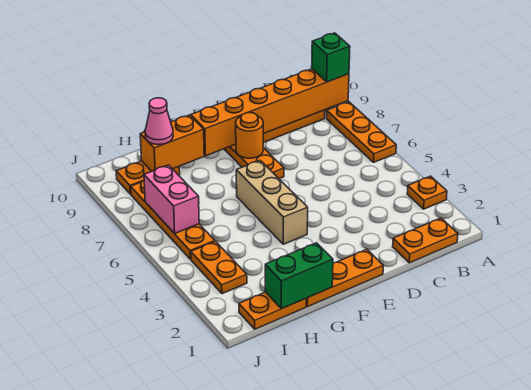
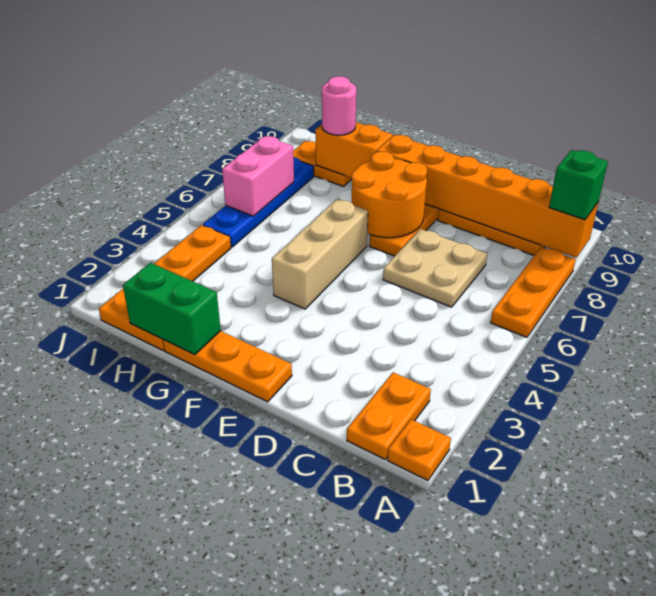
orange plate A3 level 1 -> orange plate A1 level 1
orange plate B1:C1 level 1 -> orange plate B1:B2 level 1
none -> tan plate C6:D7 level 1
orange round brick E8 level 2 -> orange round brick E7:F8 level 2
pink cone H9 level 3 -> pink round brick H9 level 3
orange plate I5:I8 level 1 -> blue plate I5:I8 level 1

